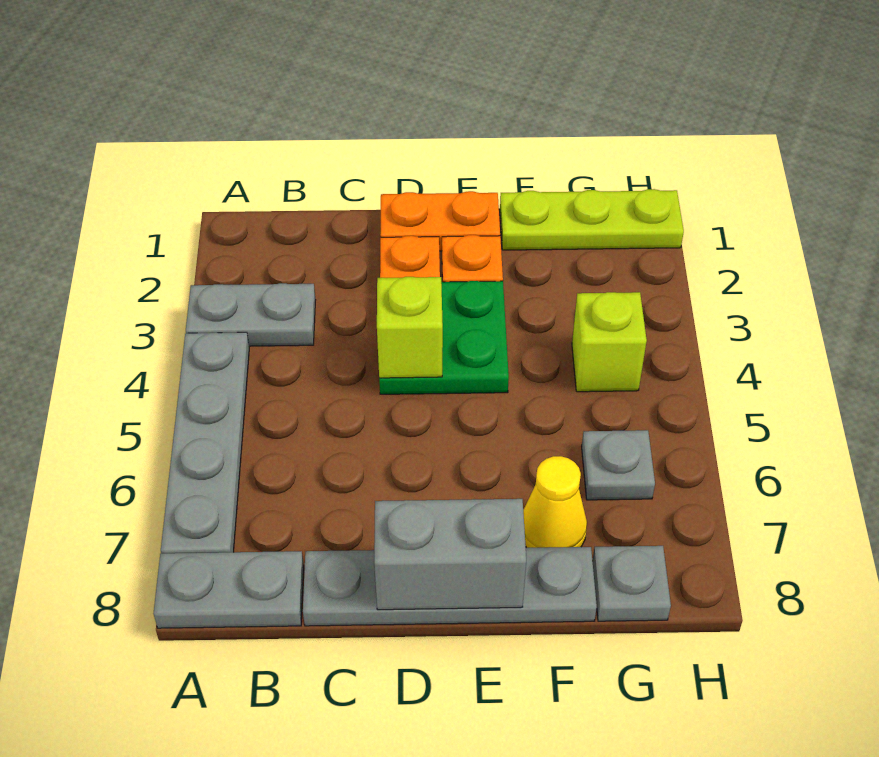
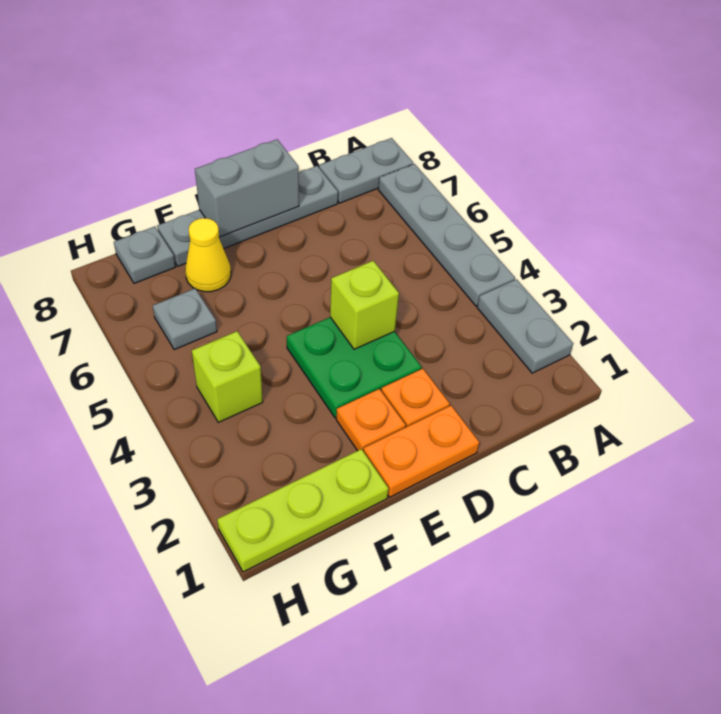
grey plate A3:B3 level 1 -> grey plate A2:A3 level 1

